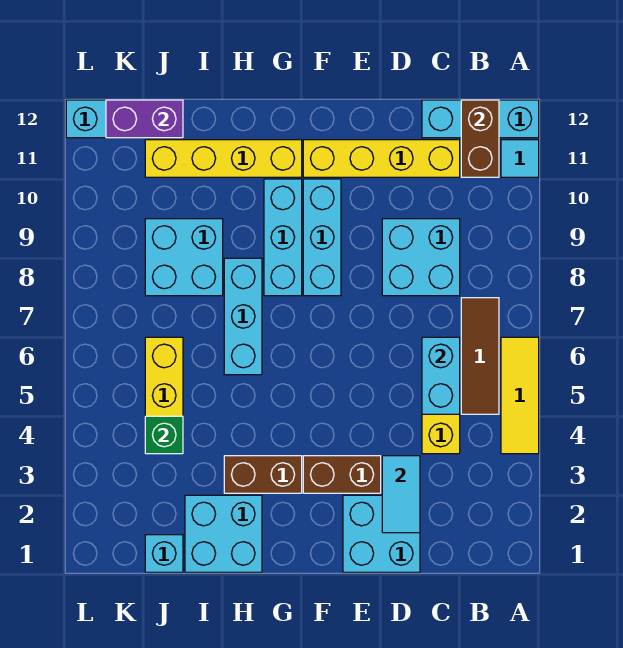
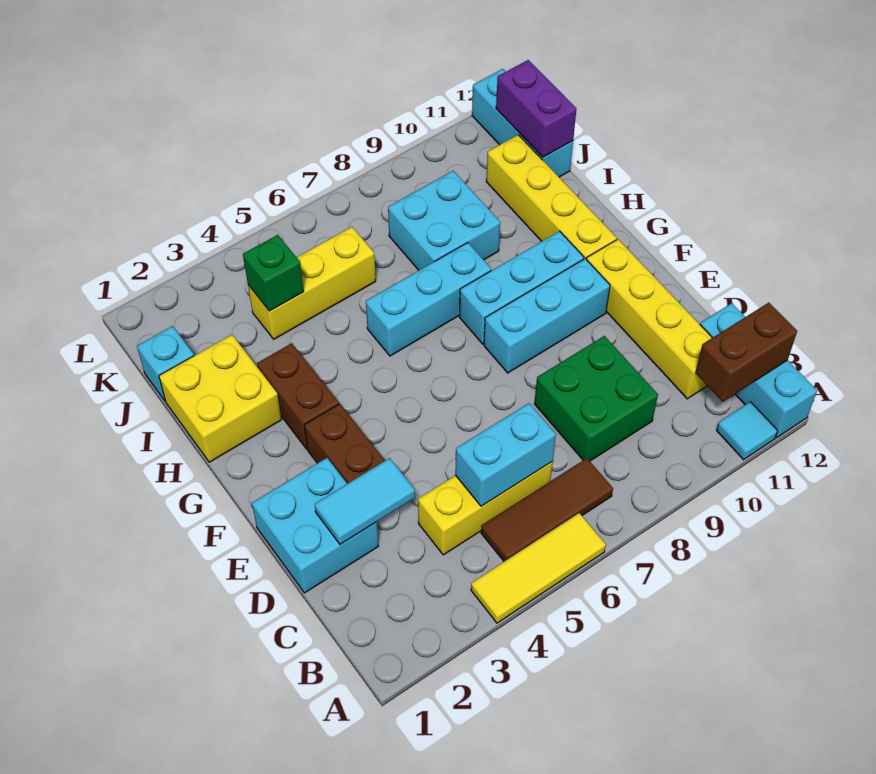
cyan brick C8:D9 level 1 -> green brick C8:D9 level 1
cyan brick H1:I2 level 1 -> yellow brick H1:I2 level 1

